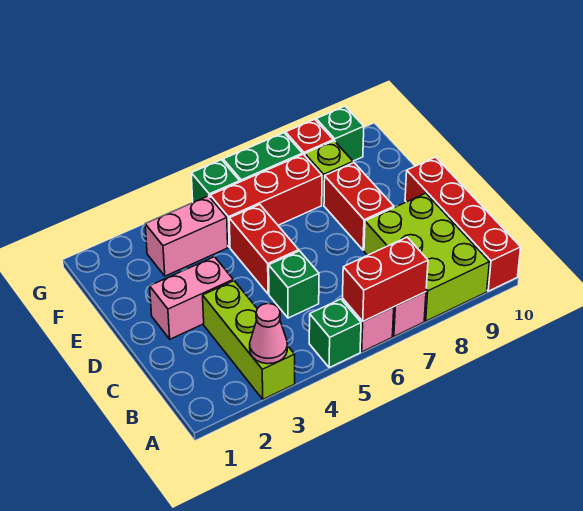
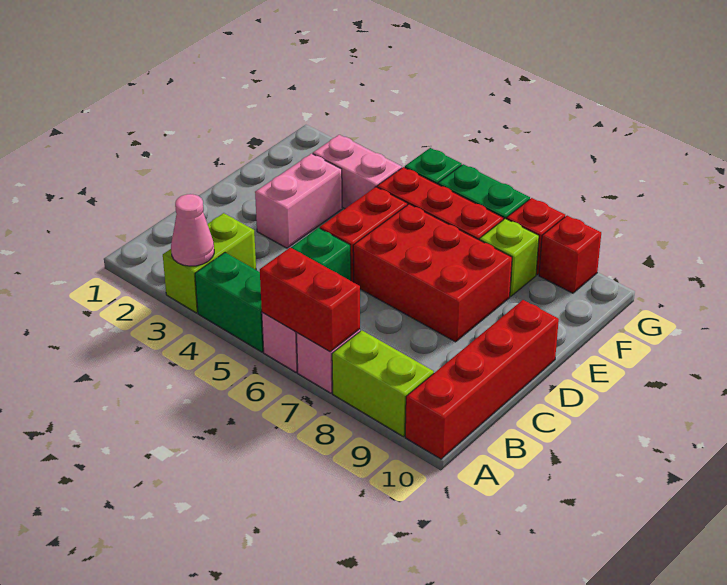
lime brick A3:C3 level 1 -> lime brick A3:B3 level 1
green brick A5 level 1 -> green brick A4:A5 level 1
lime brick A8:C9 level 1 -> lime brick A8:A9 level 1
pink brick D2:D3 level 1 -> pink brick D3:E3 level 1
red brick D8:E8 level 1 -> red brick D6:E8 level 1
green brick G9 level 1 -> red brick G9 level 1

